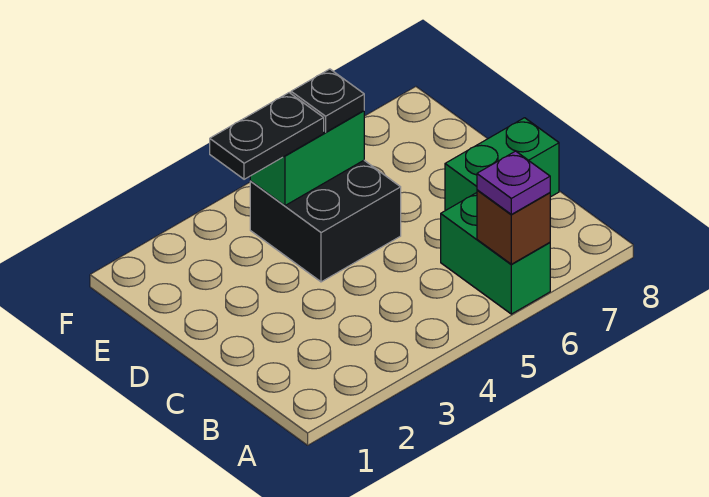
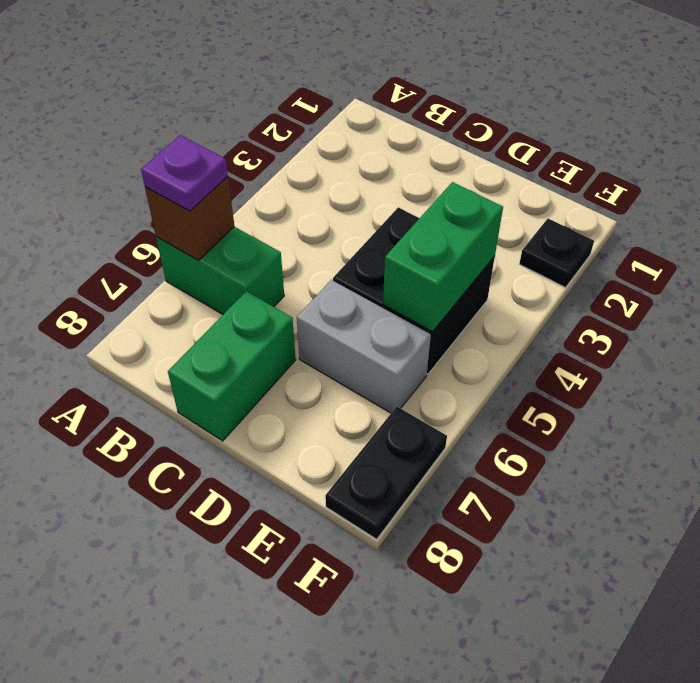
none -> grey brick D6:E6 level 1
black plate E3:E4 level 3 -> black plate F7:F8 level 1
black plate E5 level 3 -> black plate F2 level 1

